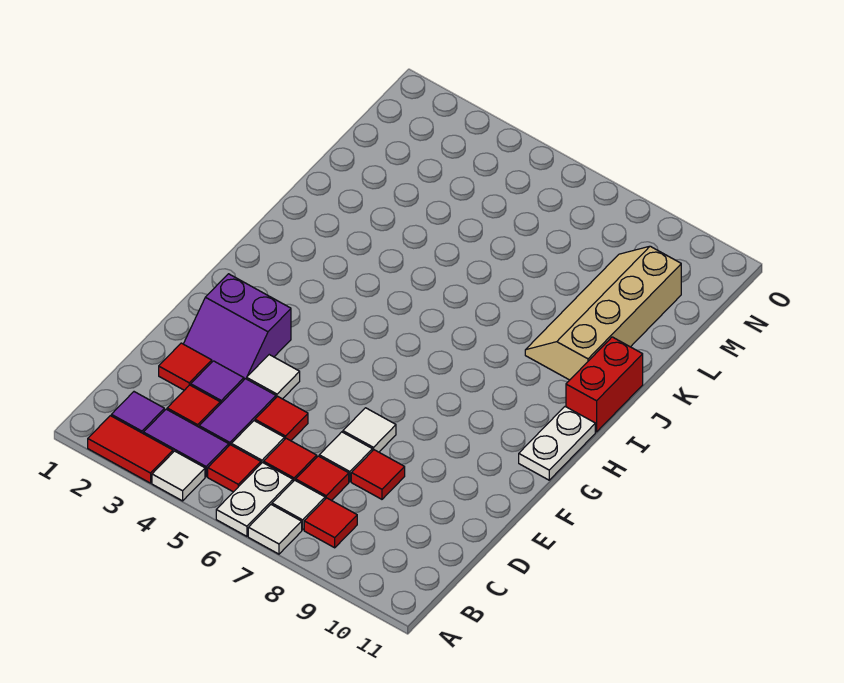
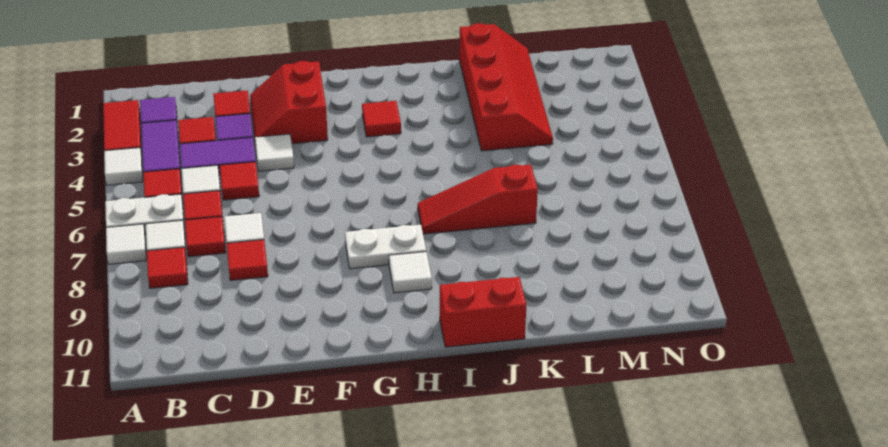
purple slope E2:F3 level 1 top F -> red slope E2:F3 level 1 top F
white tile E7 level 1 -> white tile H9 level 1
white plate G11:H11 level 1 -> white plate G8:H8 level 1
none -> red tile H3 level 1
none -> red slope I7:K7 level 1 top K
tan slope J9:M10 level 1 top 10 -> none
none -> red slope K1:L4 level 1 top K

